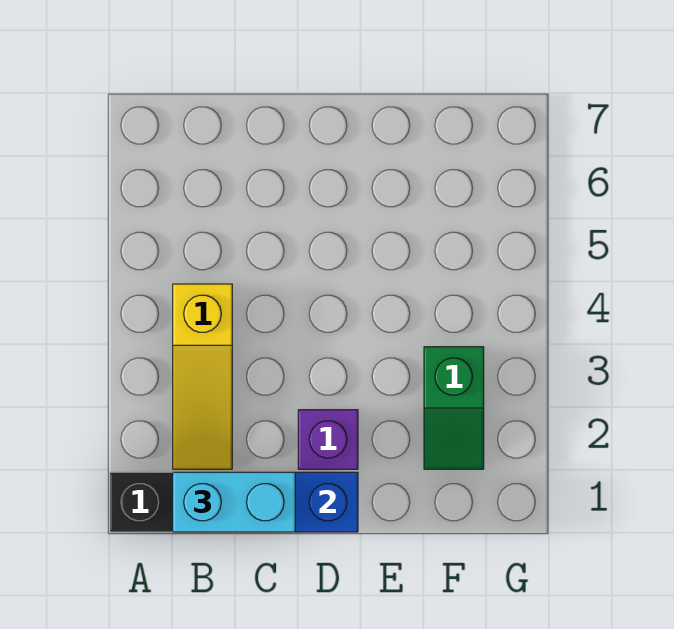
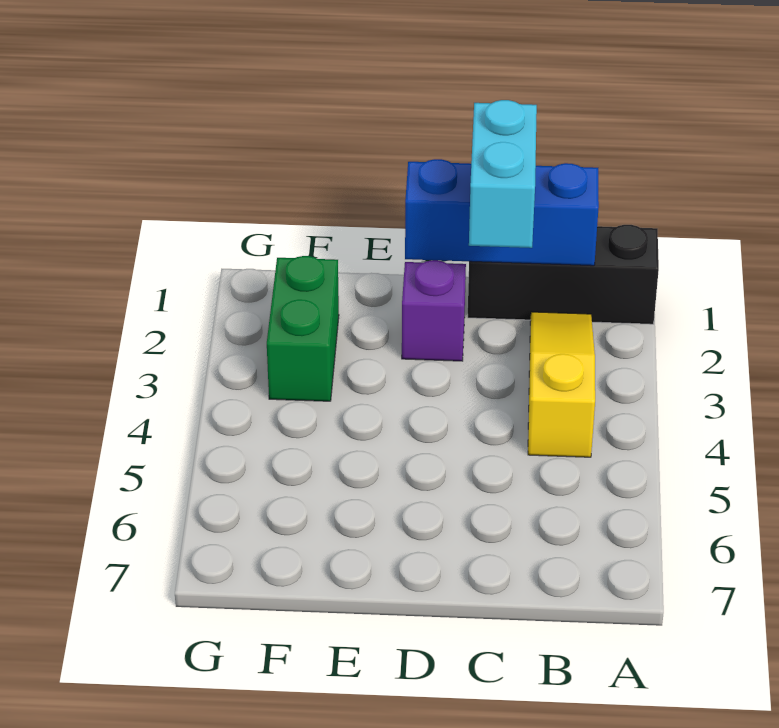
cyan brick B1:C1 level 3 -> cyan brick C1:C2 level 3
green slope F2:F3 level 1 top 3 -> green brick F2:F3 level 1

